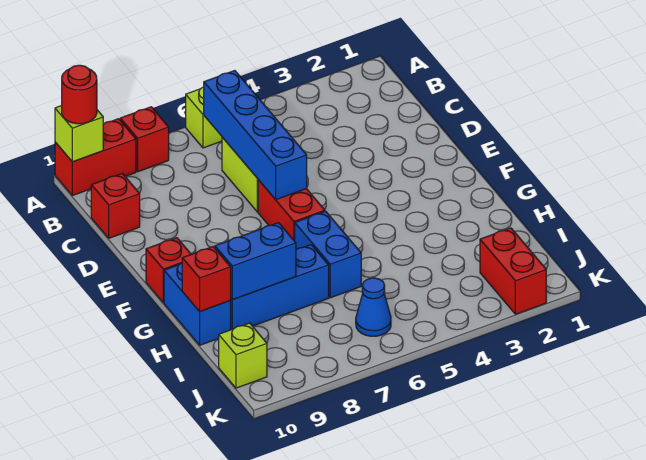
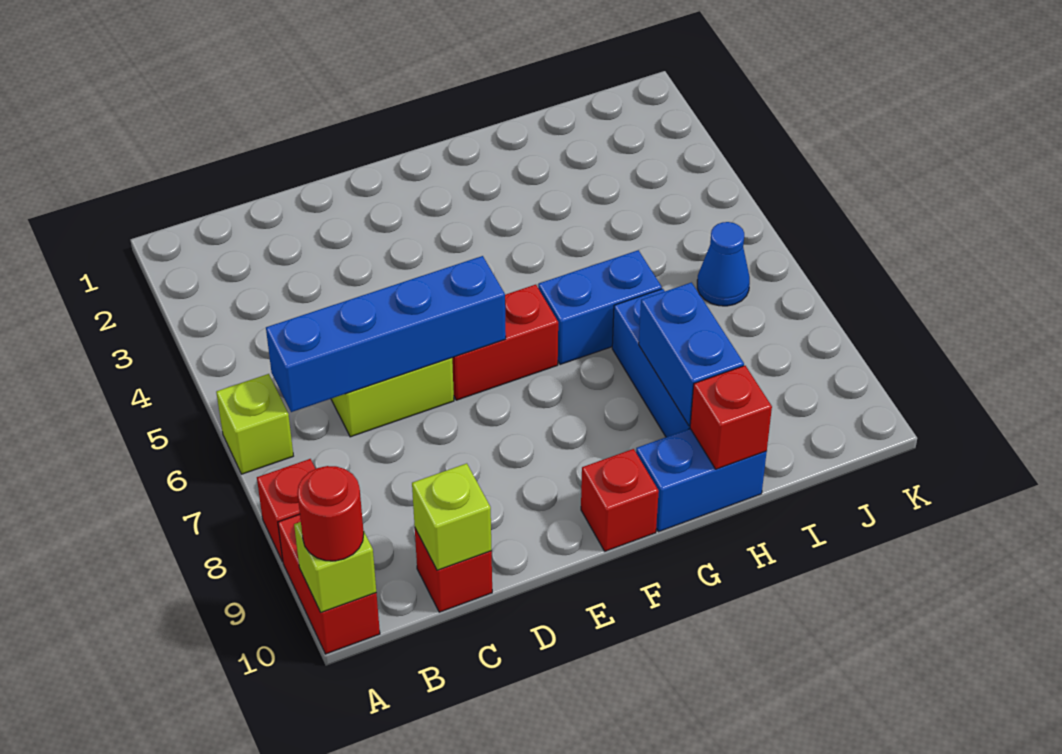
red brick J2:K2 level 1 -> none
lime brick J10 level 1 -> lime brick C10 level 2

